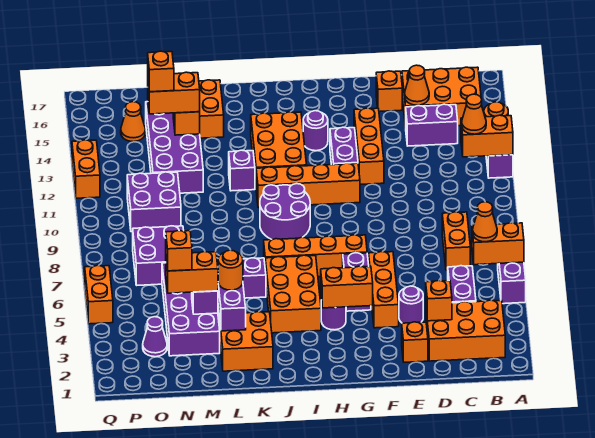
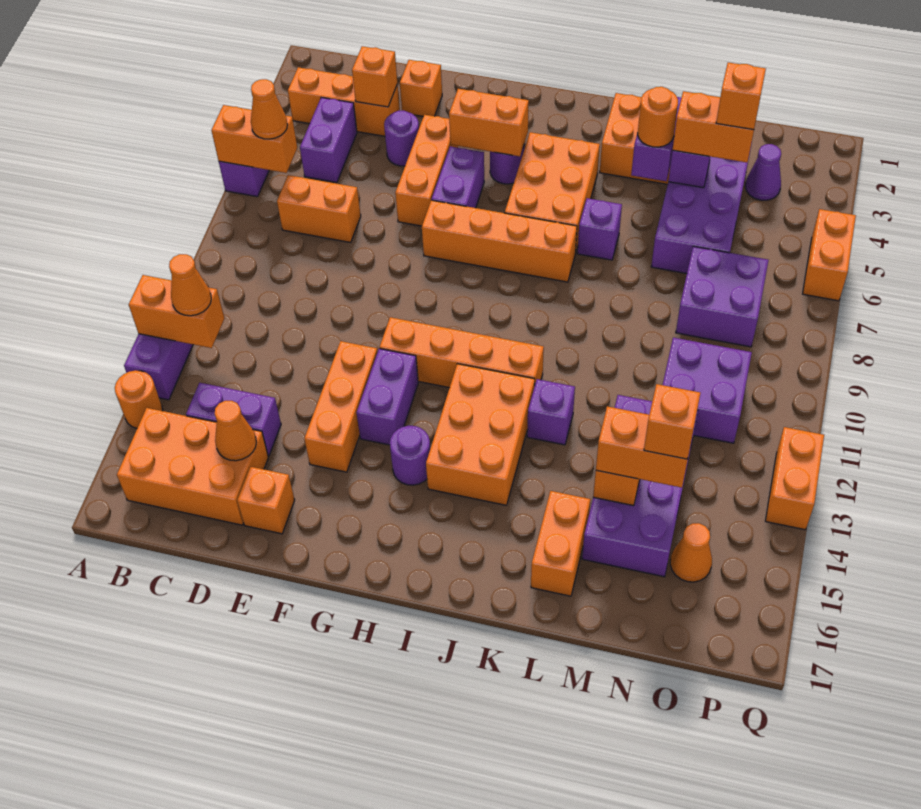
orange brick B2:D3 level 1 -> orange brick B3:D3 level 1
orange brick C7:C8 level 1 -> orange brick C7:D7 level 1
purple round brick I9:J10 level 1 -> none

